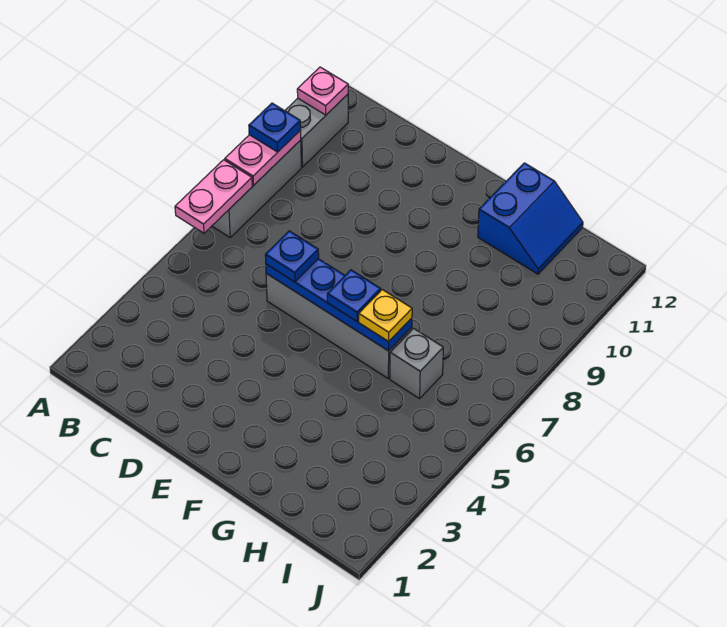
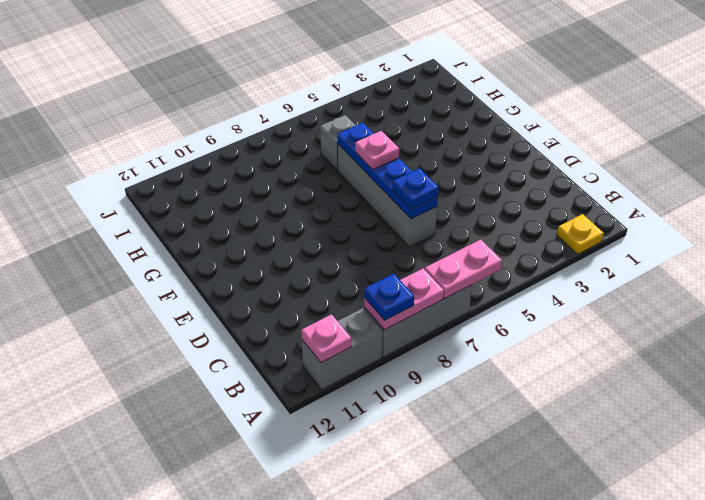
blue plate F6 level 3 -> pink plate F6 level 3
yellow plate G6 level 3 -> yellow plate A2 level 1
blue slope G11:H12 level 1 top G -> none

